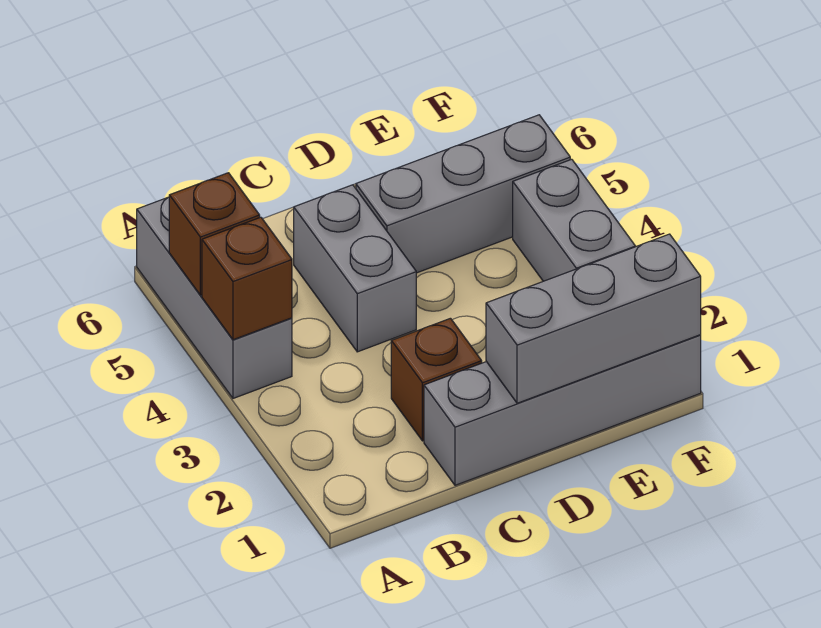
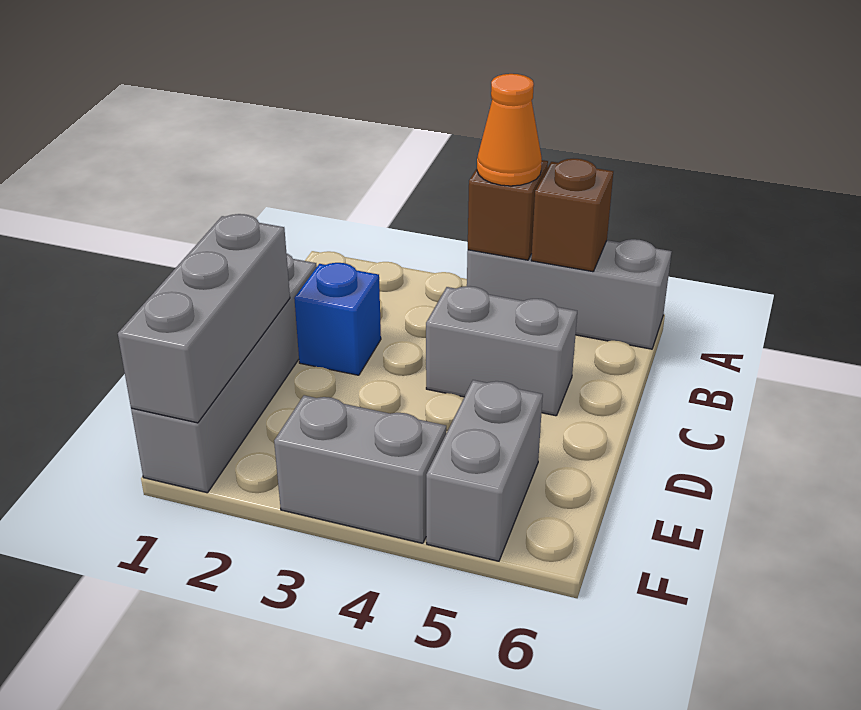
none -> orange cone A4 level 3
brown brick C2 level 1 -> blue brick C2 level 1
grey brick D5:F5 level 1 -> grey brick E5:F5 level 1

